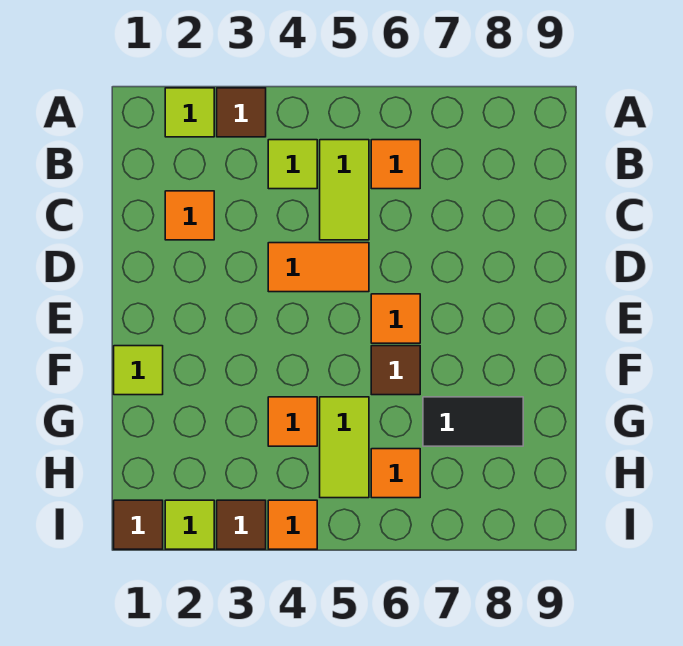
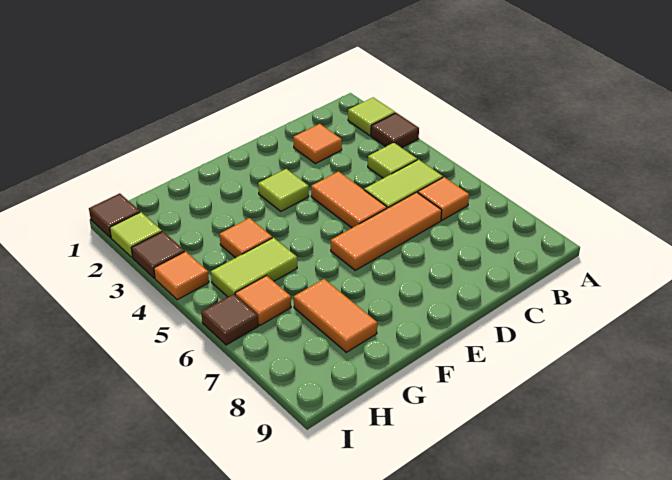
orange tile E6 level 1 -> orange tile C6:E6 level 1
lime tile F1 level 1 -> lime tile E3 level 1
brown tile F6 level 1 -> brown tile I6 level 1
black tile G7:G8 level 1 -> orange tile G7:G8 level 1

